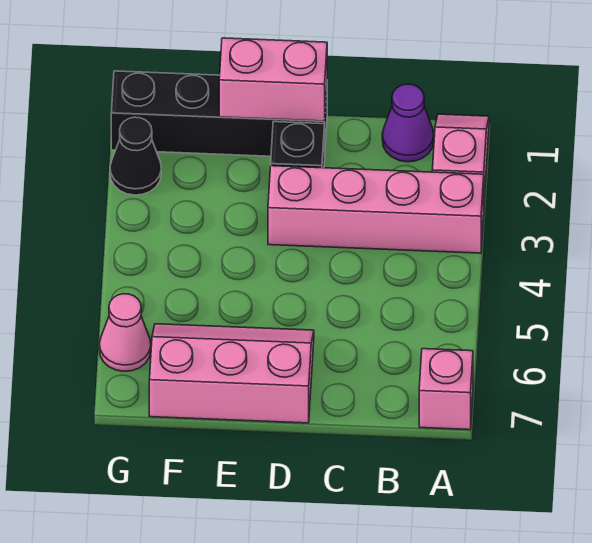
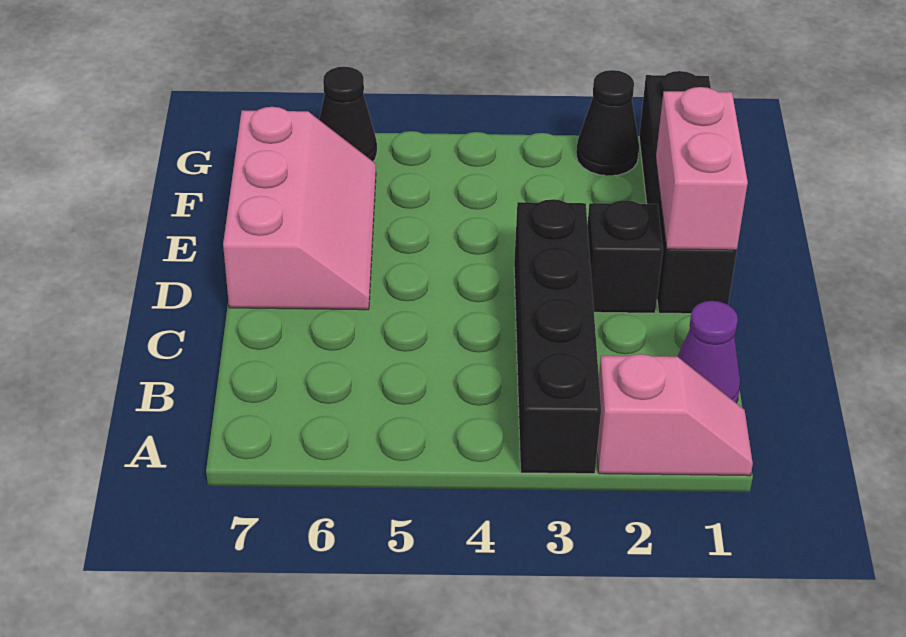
pink brick A3:D3 level 1 -> black brick A3:D3 level 1
pink brick A7 level 1 -> none
pink cone G6 level 1 -> black cone G6 level 1

